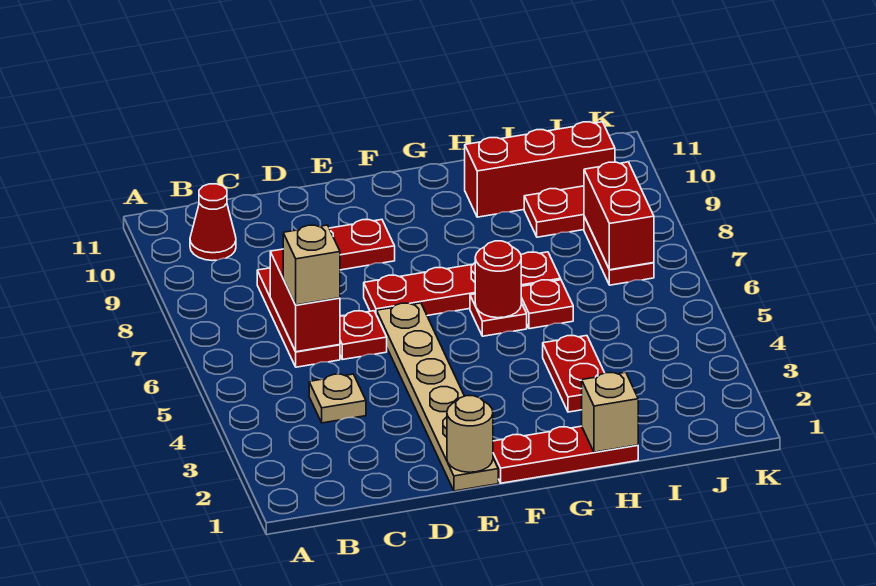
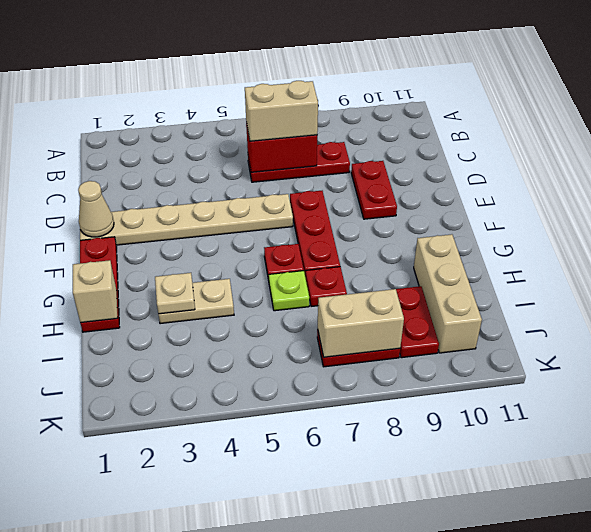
red cone B10 level 1 -> none
tan plate C4 level 1 -> tan plate H3 level 2
tan brick C6 level 3 -> tan brick C6:C7 level 3
red plate D6 level 1 -> none
tan round brick E1 level 2 -> tan cone E1 level 2
red round brick G6 level 2 -> none
red plate H3:H4 level 1 -> tan plate H3:H4 level 1
red plate H6 level 1 -> lime plate H6 level 1
red brick H10:J10 level 1 -> tan brick H10:J10 level 1
red brick J7:J8 level 2 -> tan brick J7:J8 level 2

